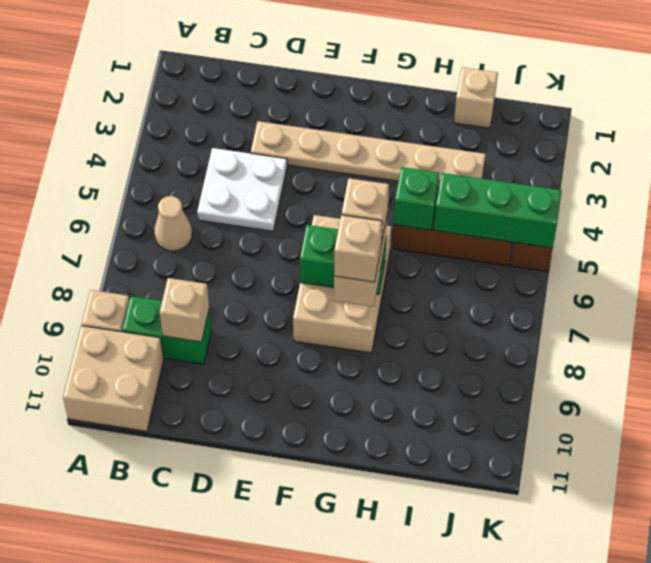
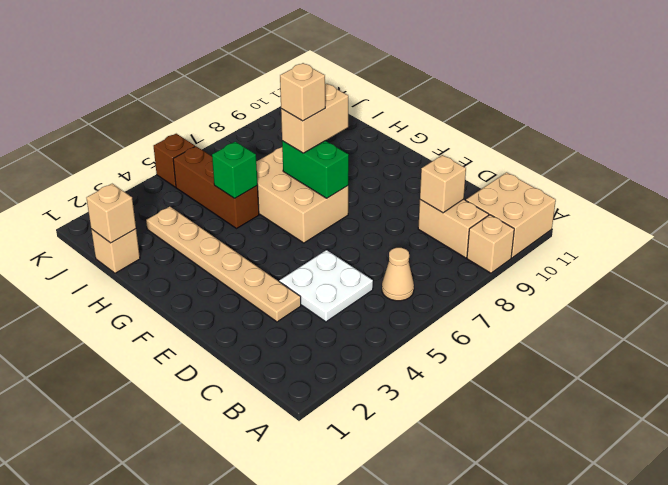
green brick B9:C9 level 1 -> tan brick B9:C9 level 1
tan brick F6:G8 level 1 -> tan brick F6:H7 level 1
tan brick G8 level 4 -> tan brick I1 level 2
green brick I5:K5 level 2 -> none

